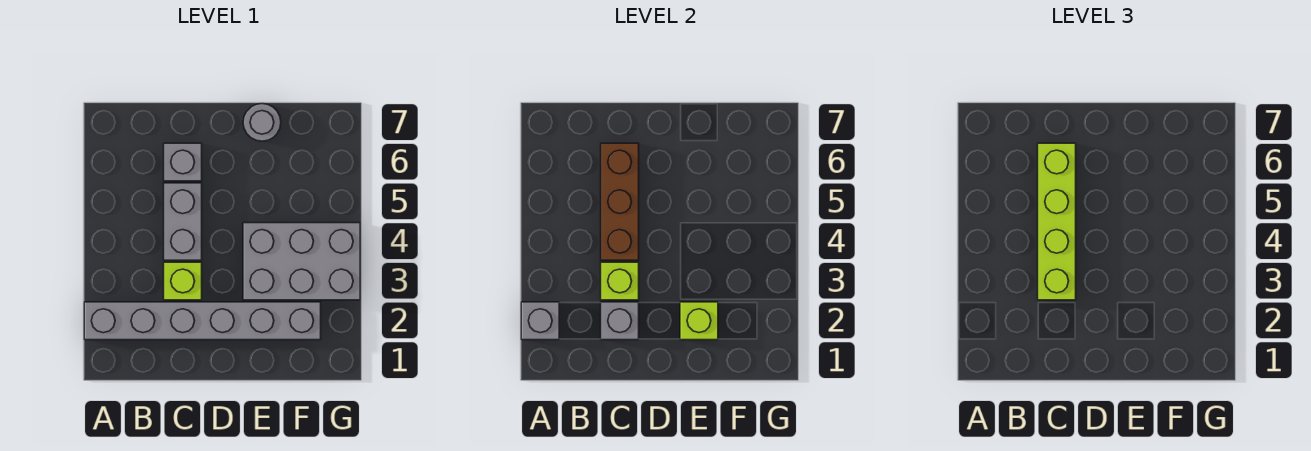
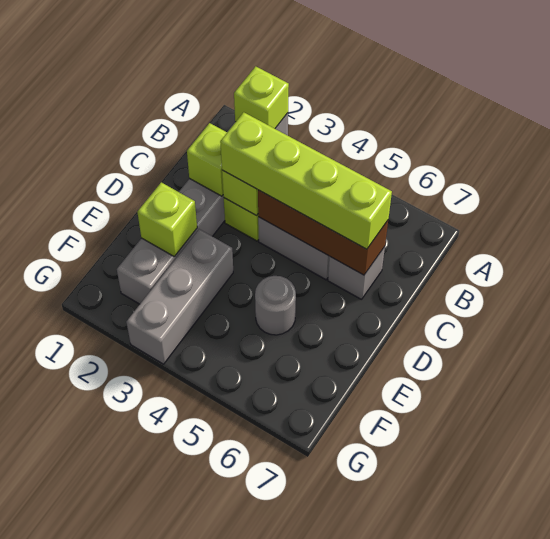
grey brick A2 level 2 -> lime brick A2 level 2
grey brick C2 level 2 -> lime brick C2 level 2
grey brick E3:G4 level 1 -> grey brick E3:G3 level 1
grey round brick E7 level 1 -> grey round brick E5 level 1

